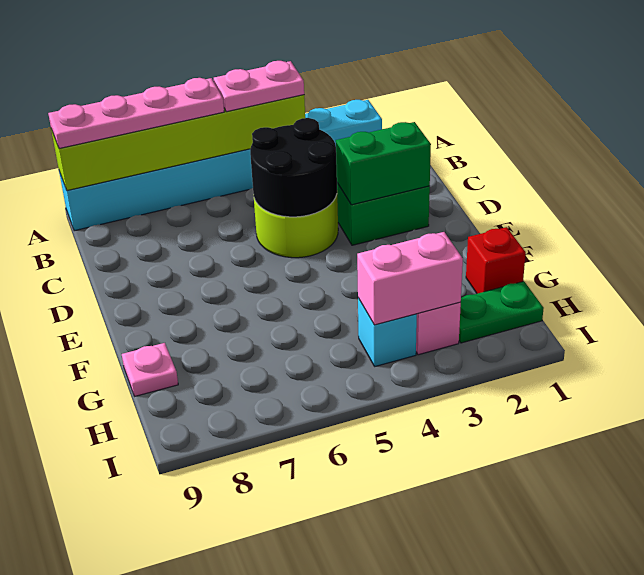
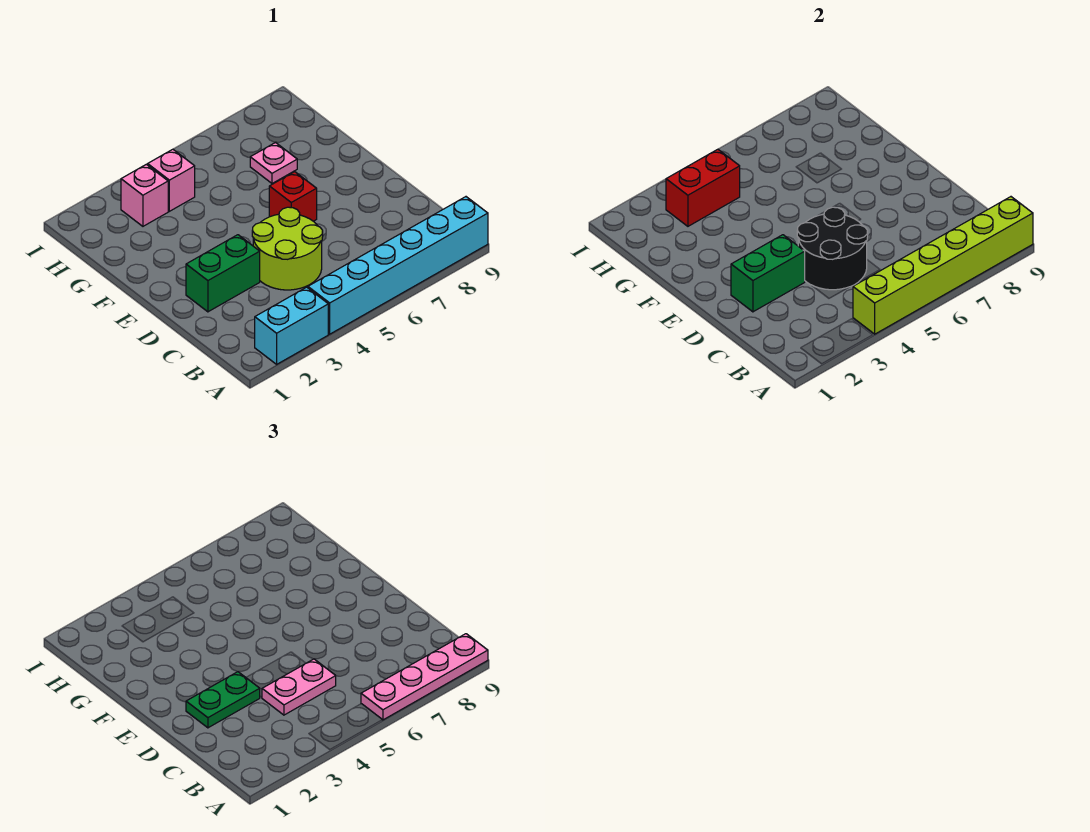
pink plate A4:A5 level 3 -> pink plate C4:C5 level 3
red brick G1 level 1 -> red brick E6 level 1
pink plate G9 level 1 -> pink plate G7 level 1
green plate H1:H2 level 1 -> green plate D2:D3 level 3
pink brick H3:H4 level 2 -> red brick H3:H4 level 2
cyan brick H4 level 1 -> pink brick H4 level 1

